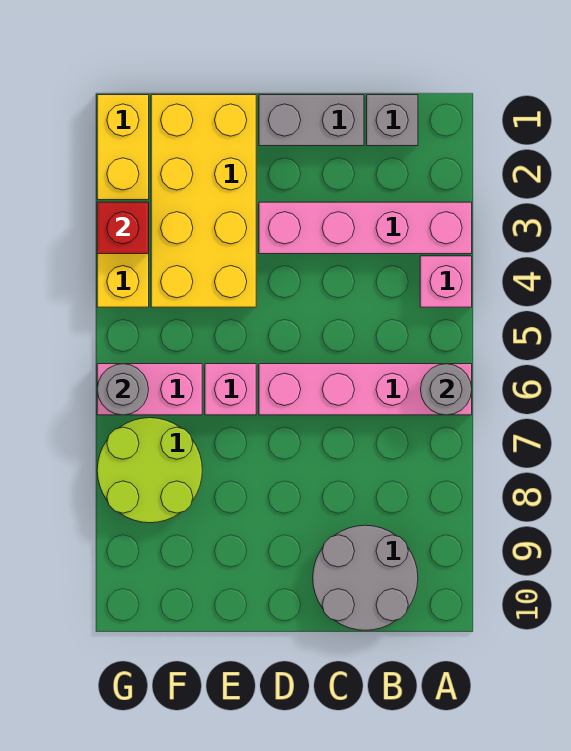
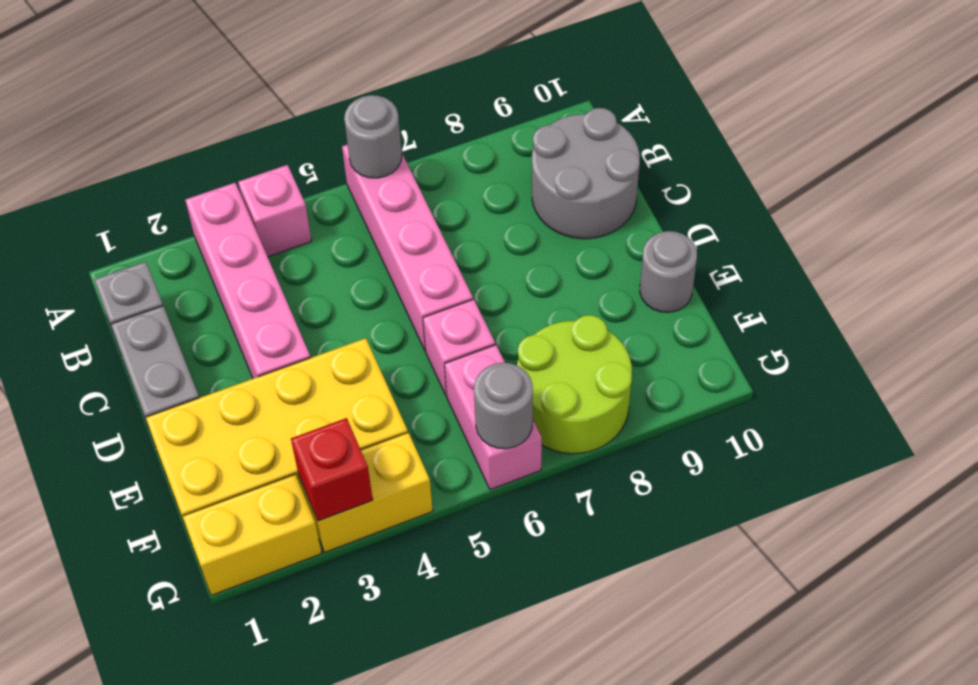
none -> grey round brick E10 level 1

